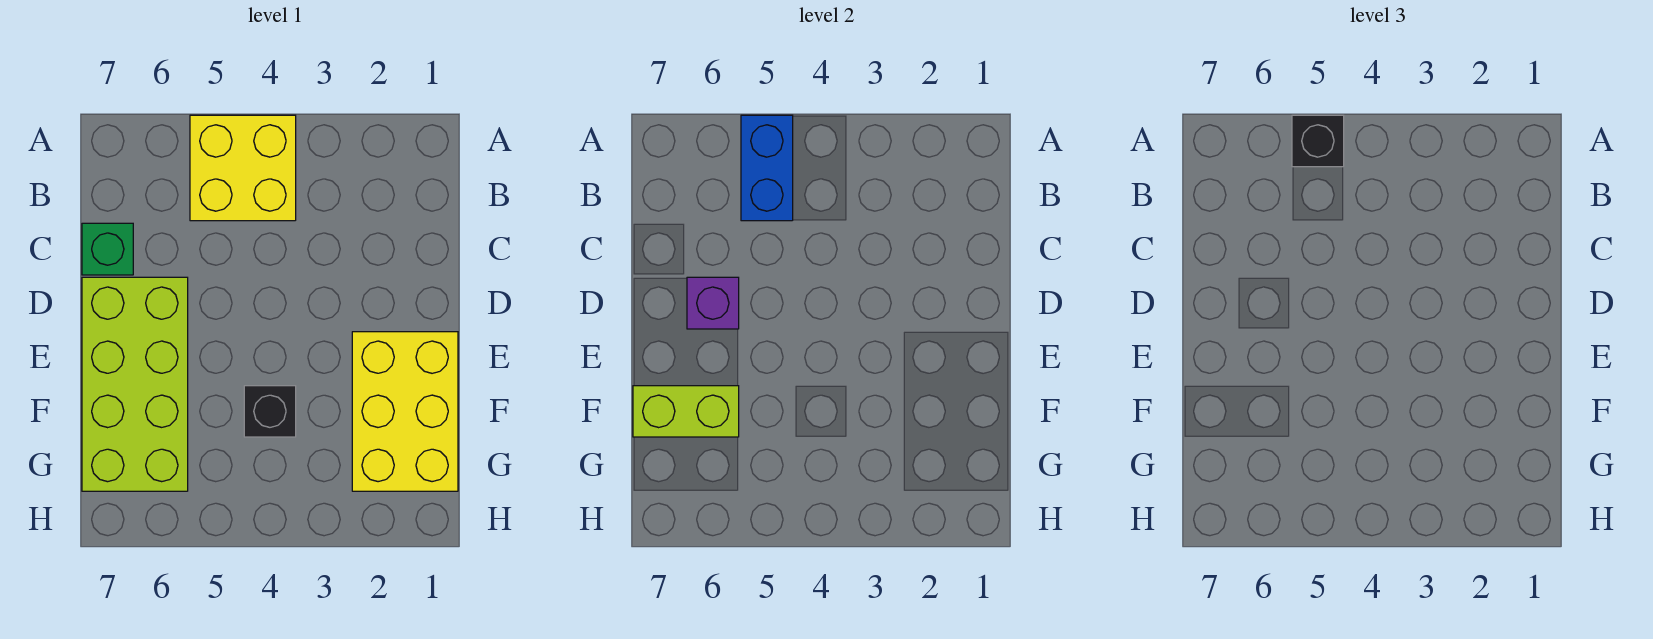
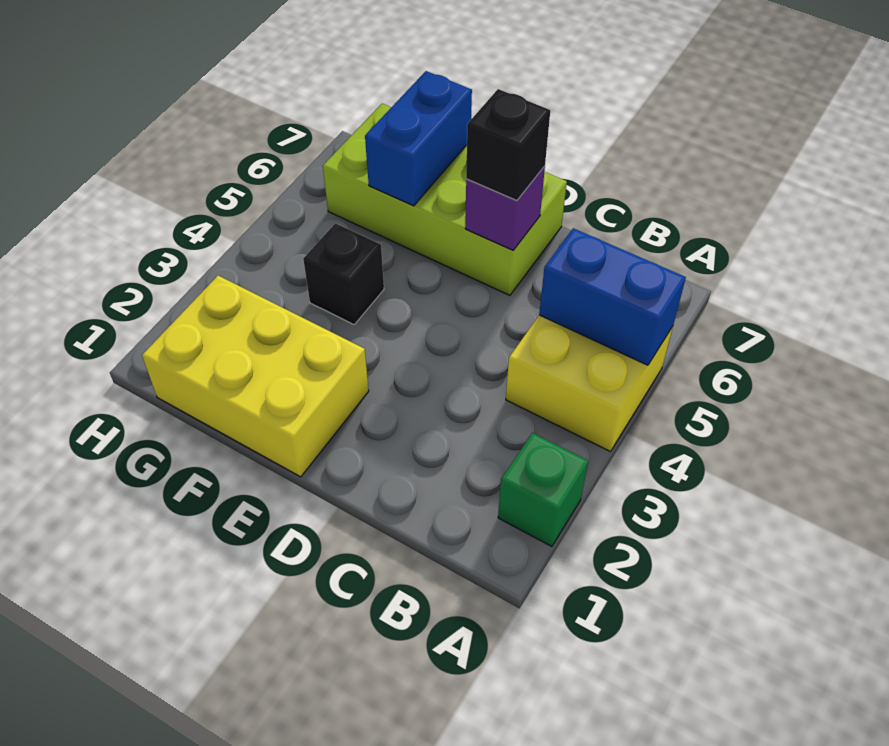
black brick A5 level 3 -> black brick D6 level 3
green brick C7 level 1 -> green brick A2 level 1
lime brick F6:F7 level 2 -> blue brick F6:F7 level 2

